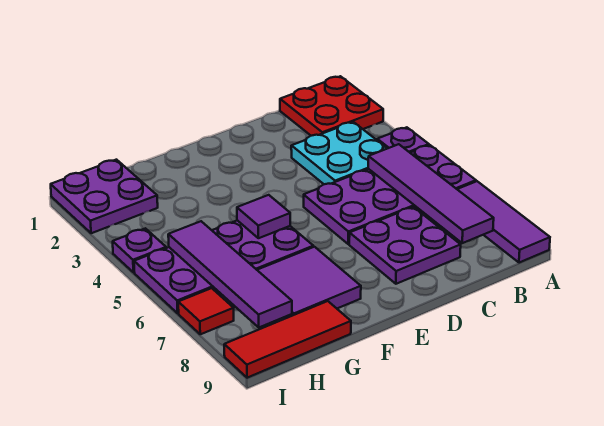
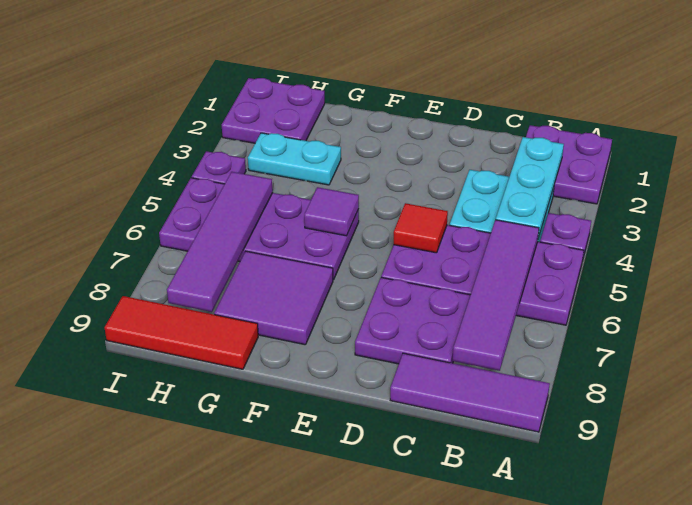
red plate A1:B2 level 1 -> purple plate A1:B2 level 1
purple tile A7:A9 level 1 -> purple tile A9:C9 level 1
none -> cyan plate B2:B4 level 2
none -> cyan plate G3:H3 level 1
red tile I7 level 1 -> red tile D5 level 2

